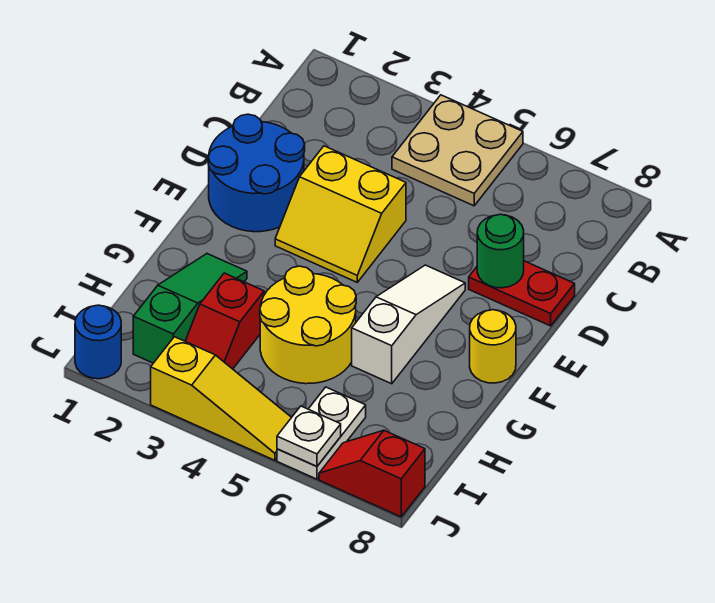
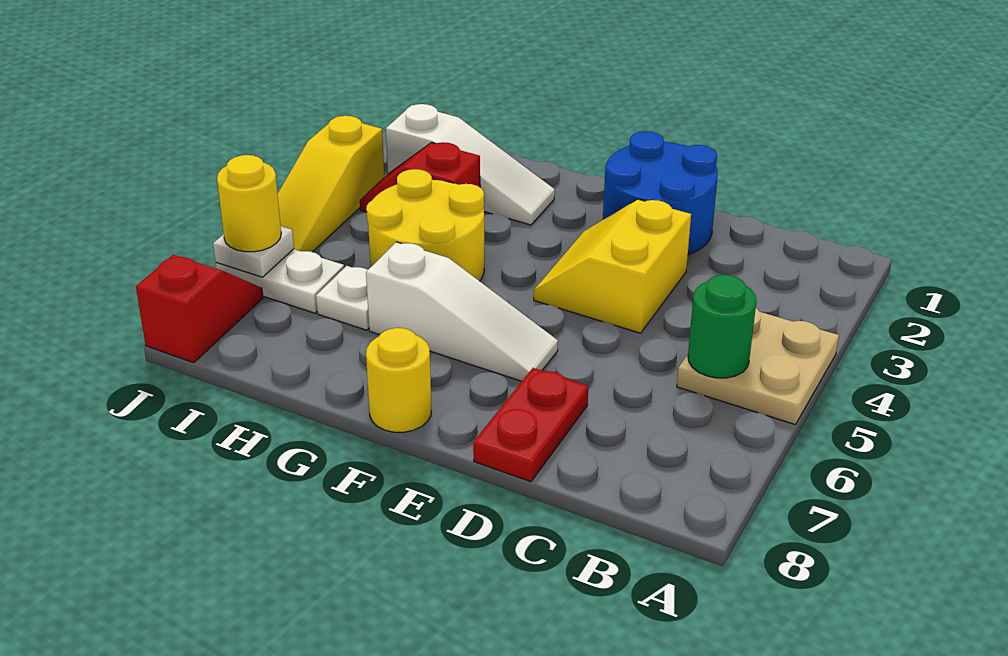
green round brick D7 level 2 -> green round brick B5 level 2
green slope G2:I2 level 1 top I -> white slope G2:I2 level 1 top I
none -> white plate H6 level 1
blue round brick J1 level 1 -> none
none -> yellow round brick J6 level 3

